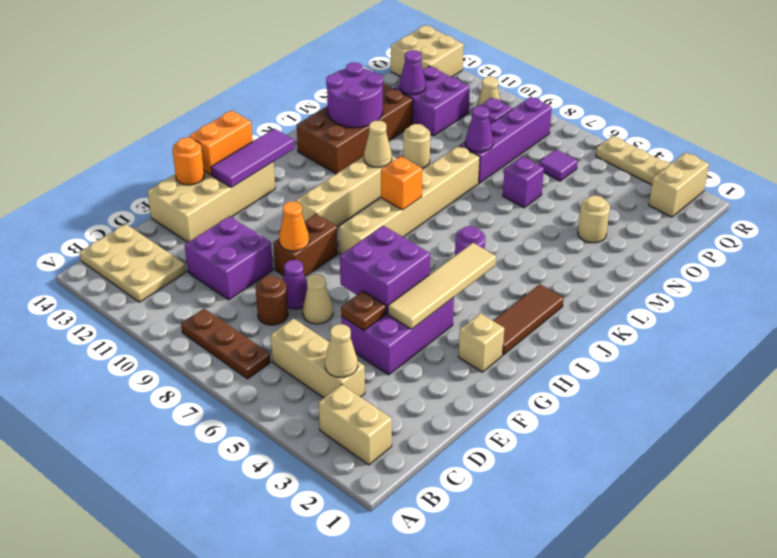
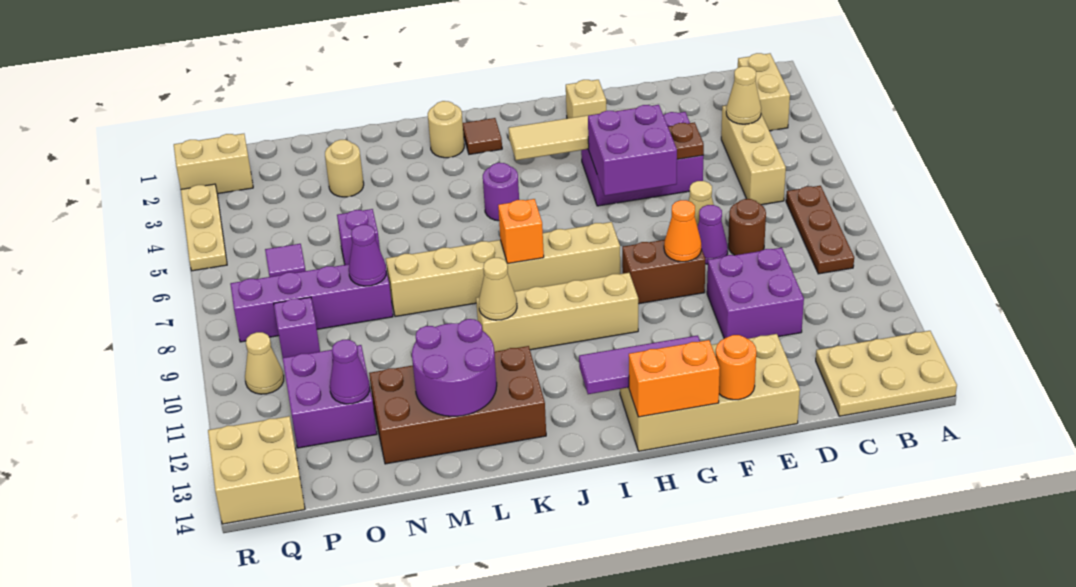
tan plate B12:C14 level 1 -> tan plate A13:C14 level 1
brown tile H2:J2 level 1 -> brown tile J2 level 1
tan round brick M10 level 1 -> tan round brick K2 level 1

